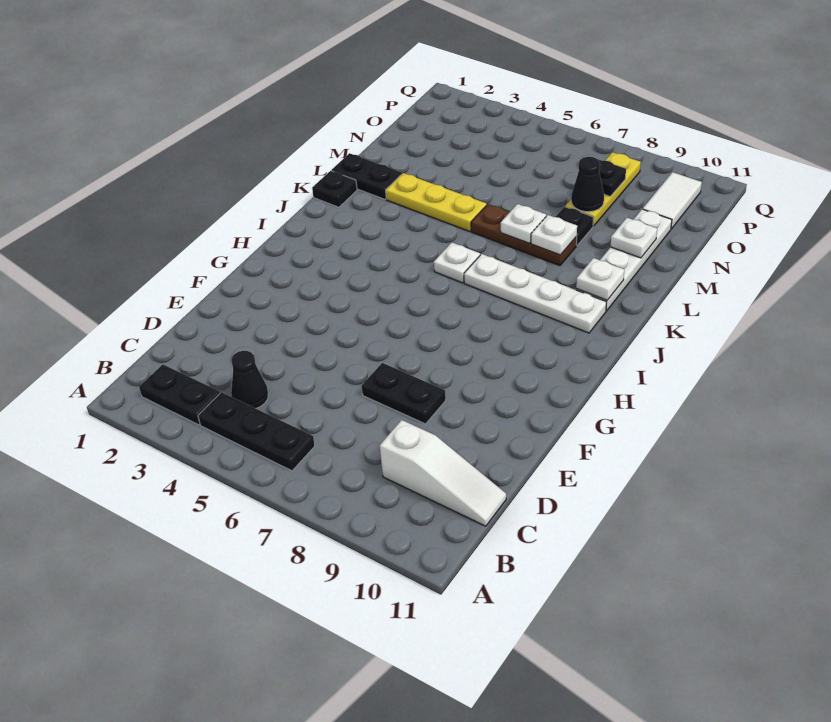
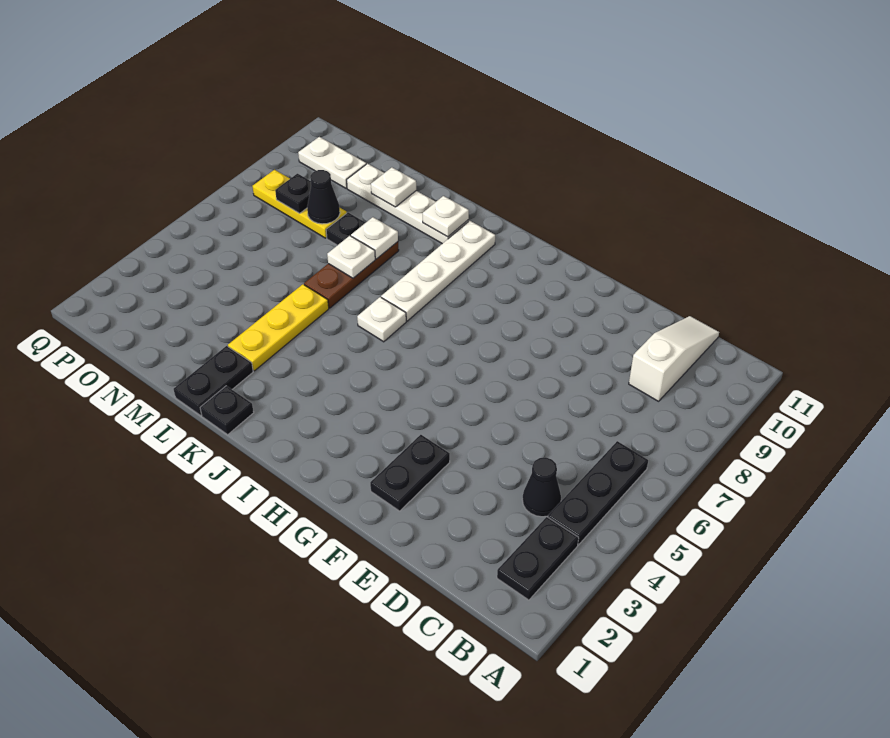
black plate E7:E8 level 1 -> black plate F2:F3 level 1
white tile O10:P10 level 1 -> white plate O10:P10 level 1

